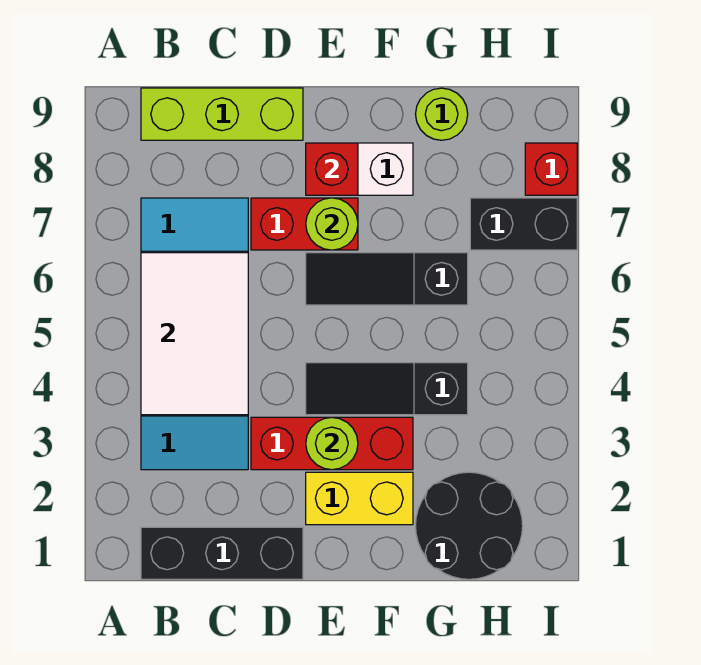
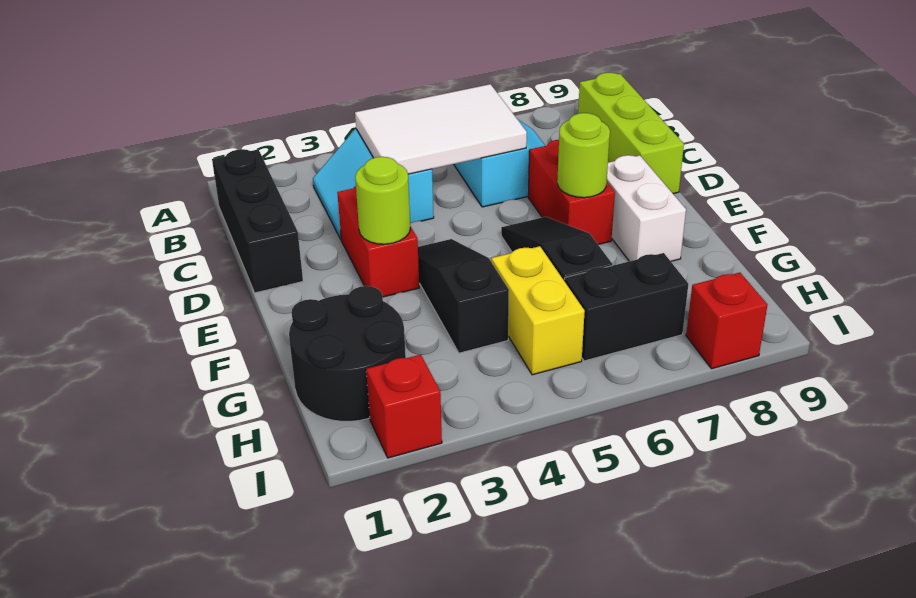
red brick D3:F3 level 1 -> red brick D3:E3 level 1
yellow brick E2:F2 level 1 -> yellow brick G5:H5 level 1
red brick E8 level 2 -> red brick I2 level 1
lime round brick G9 level 1 -> none
black brick H7:I7 level 1 -> black brick H6:H7 level 1

